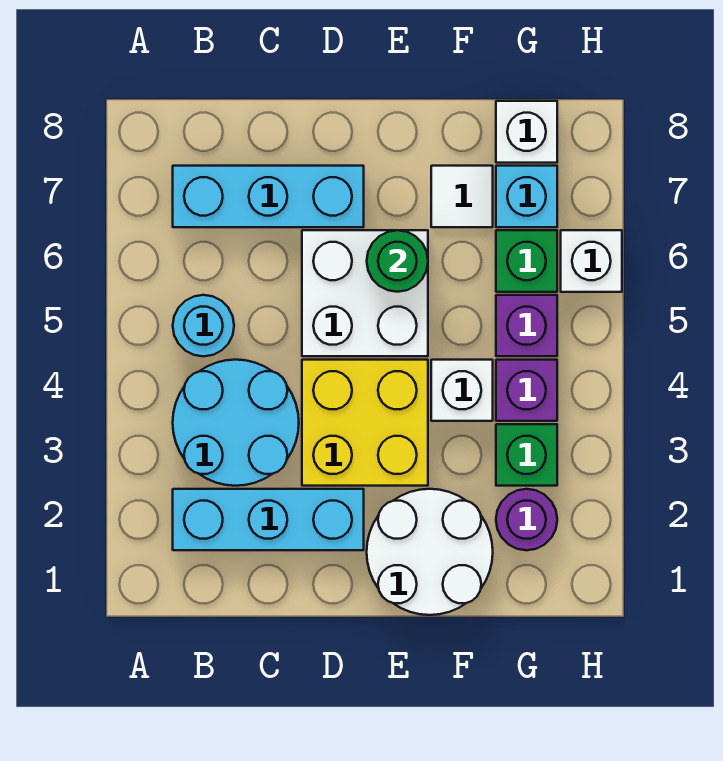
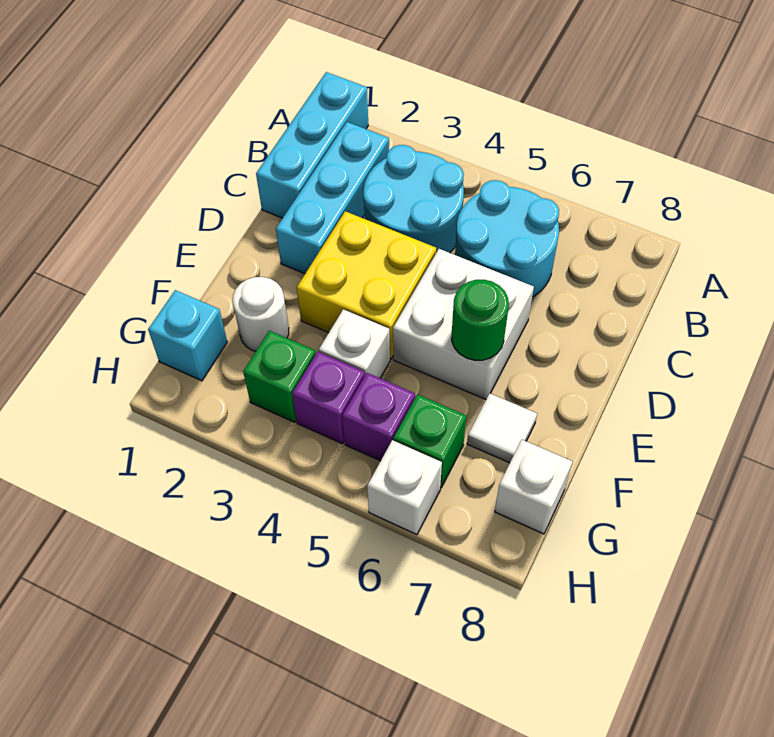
cyan round brick B5 level 1 -> cyan round brick B5:C6 level 1
cyan brick B7:D7 level 1 -> cyan brick A1:C1 level 1
white round brick E1:F2 level 1 -> white round brick F2 level 1
purple round brick G2 level 1 -> none
cyan brick G7 level 1 -> cyan brick G1 level 1

